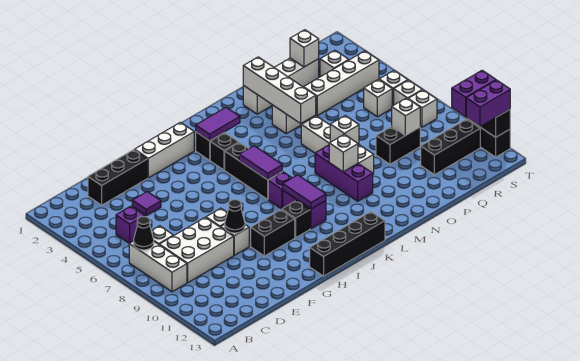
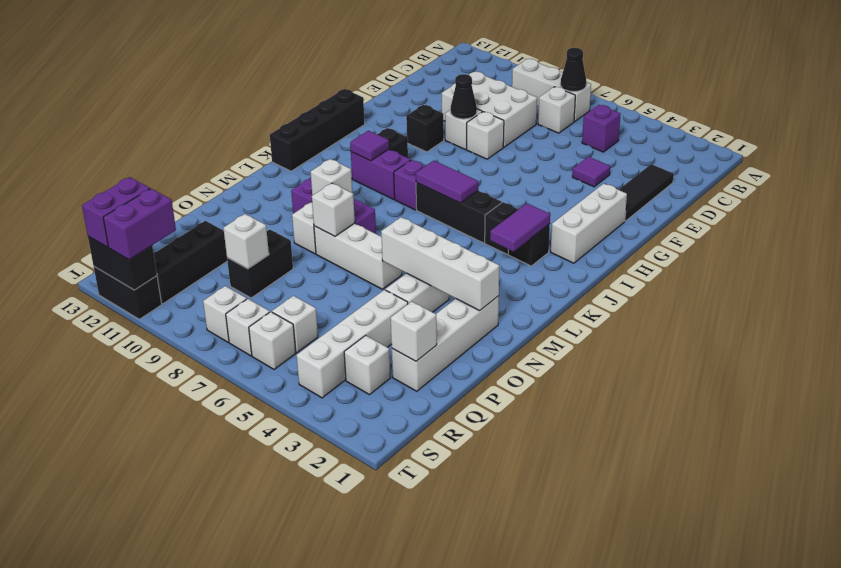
white brick C8:E9 level 1 -> white brick D8:E10 level 1
black brick D2:F2 level 1 -> black tile D2:F2 level 1
black brick G10:H10 level 1 -> black brick G10 level 1
purple tile J9:J10 level 2 -> purple tile J10 level 2

